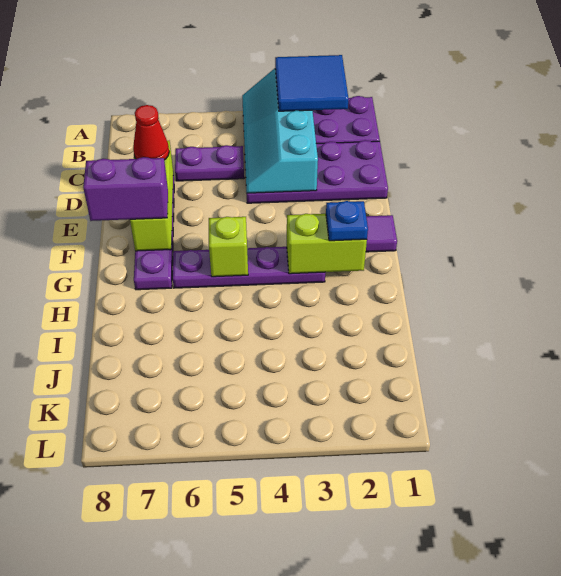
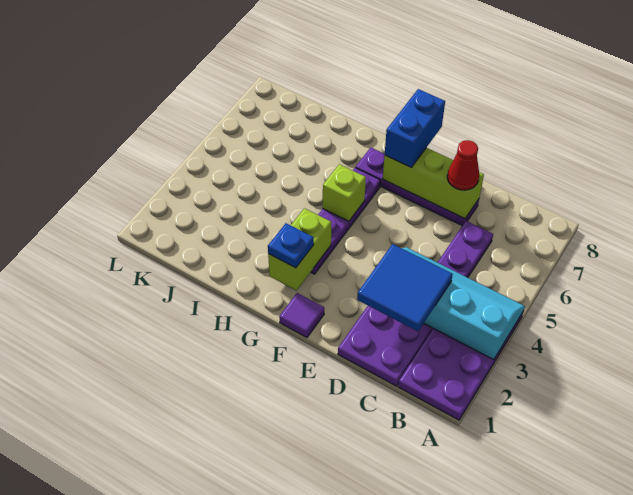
blue tile A2:B3 level 3 -> blue tile C2:D3 level 3
purple brick F7:F8 level 3 -> blue brick F7:F8 level 3

